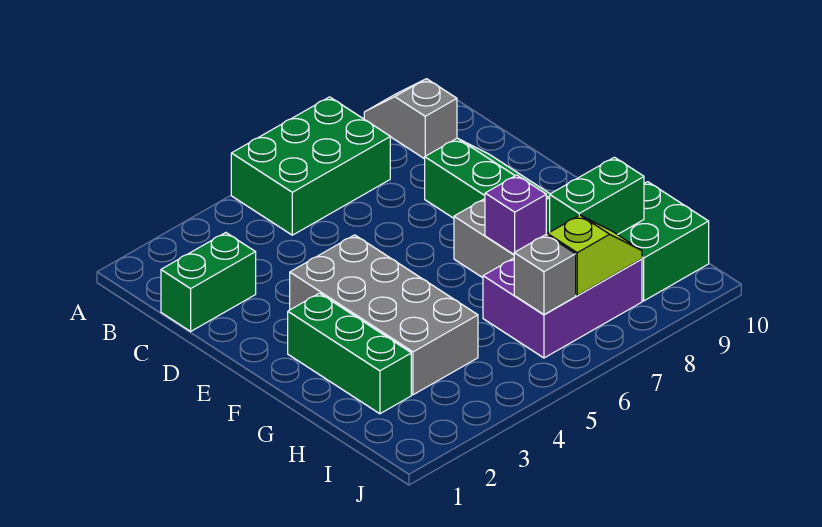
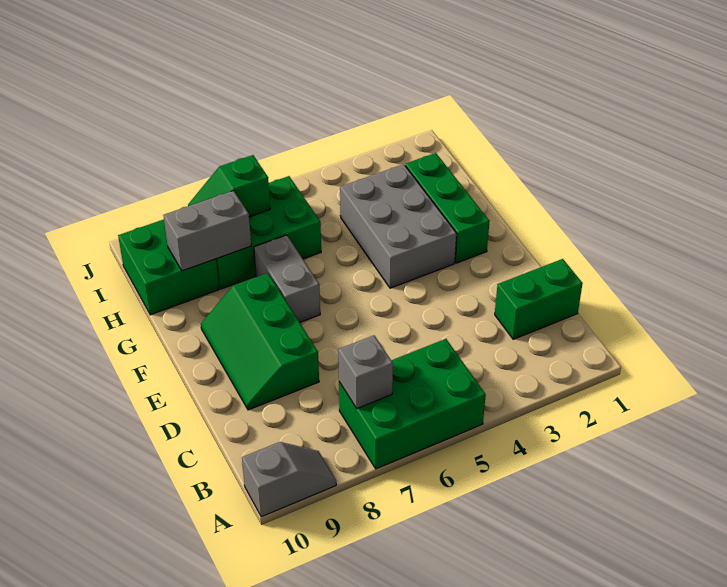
grey slope A9:B9 level 1 top B -> grey slope A9:A10 level 1 top 10
grey brick E3:H4 level 1 -> grey brick F3:H4 level 1
purple brick G7 level 2 -> none
purple brick H6:I8 level 1 -> green brick H6:I8 level 1
green brick H8:H9 level 2 -> grey brick H8:H9 level 2
grey brick I6 level 2 -> grey brick B7 level 2
lime slope I7:I8 level 2 top 7 -> green slope I7:I8 level 2 top 7

